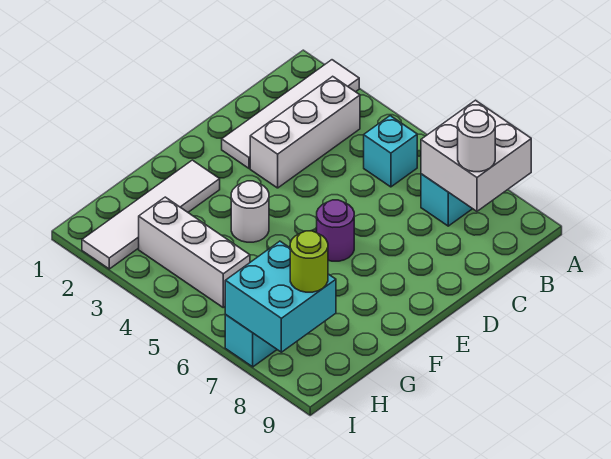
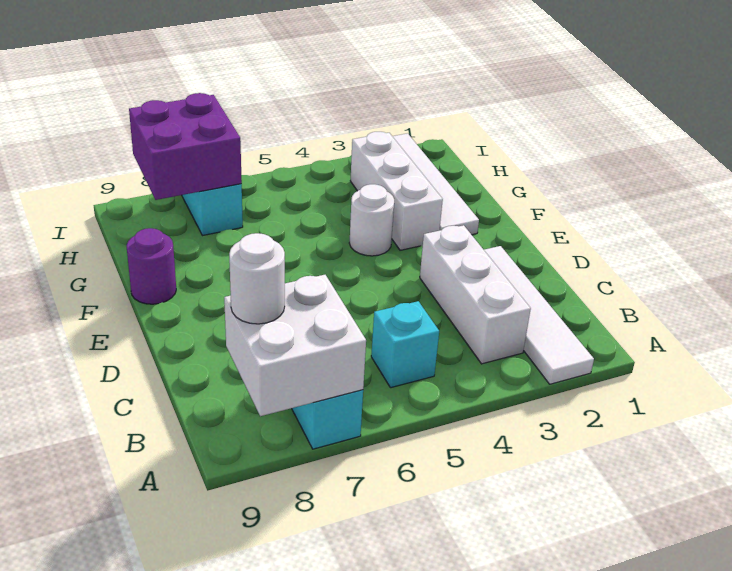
purple round brick E6 level 1 -> purple round brick F9 level 1
white brick H3:H5 level 1 -> white brick F3:H3 level 1
cyan brick H7:I8 level 2 -> purple brick H7:I8 level 2
lime round brick H8 level 3 -> none

